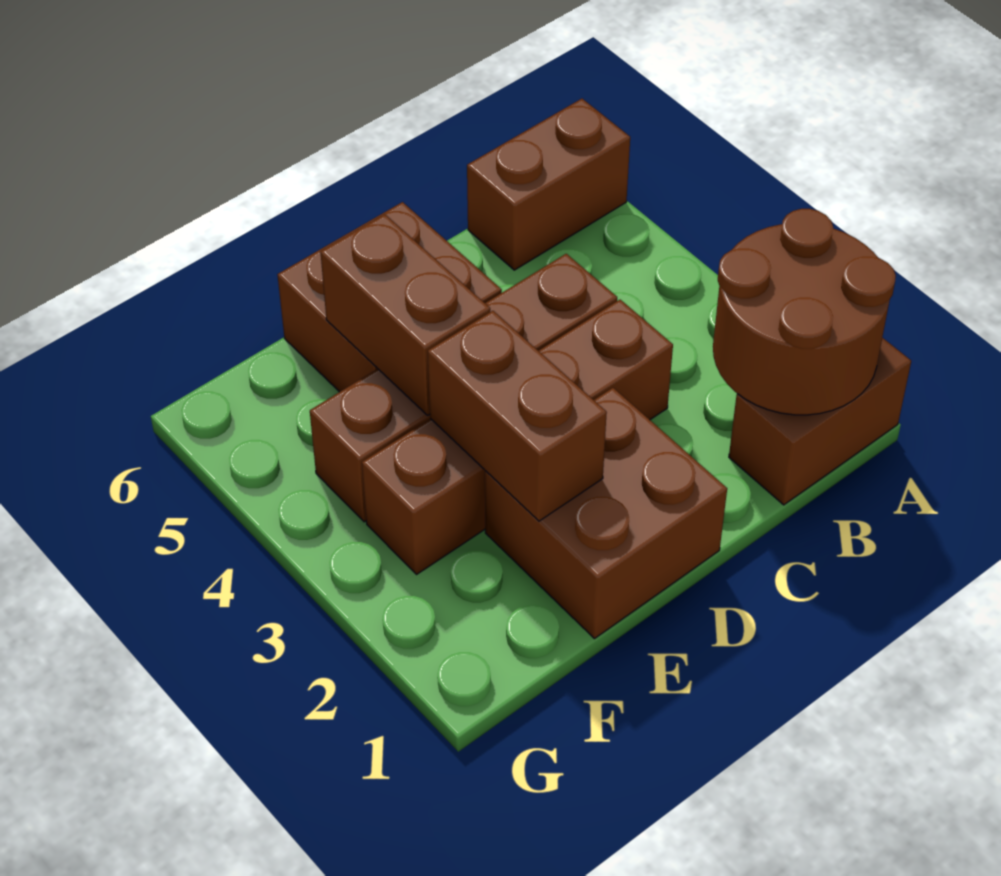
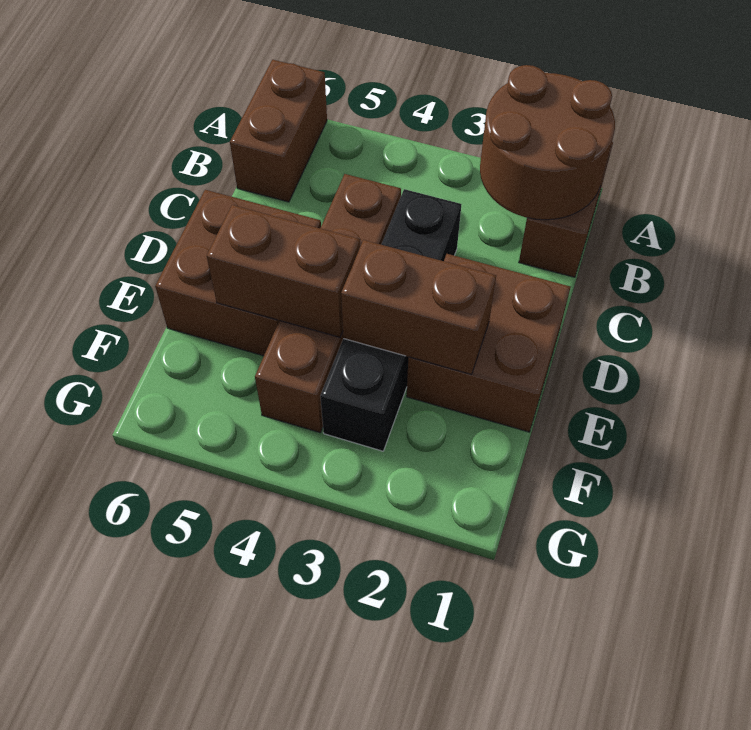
brown brick C3:F3 level 1 -> black brick C3:F3 level 1

